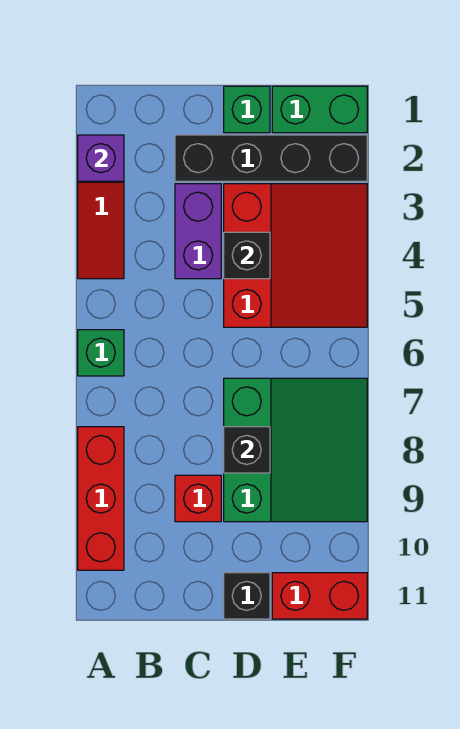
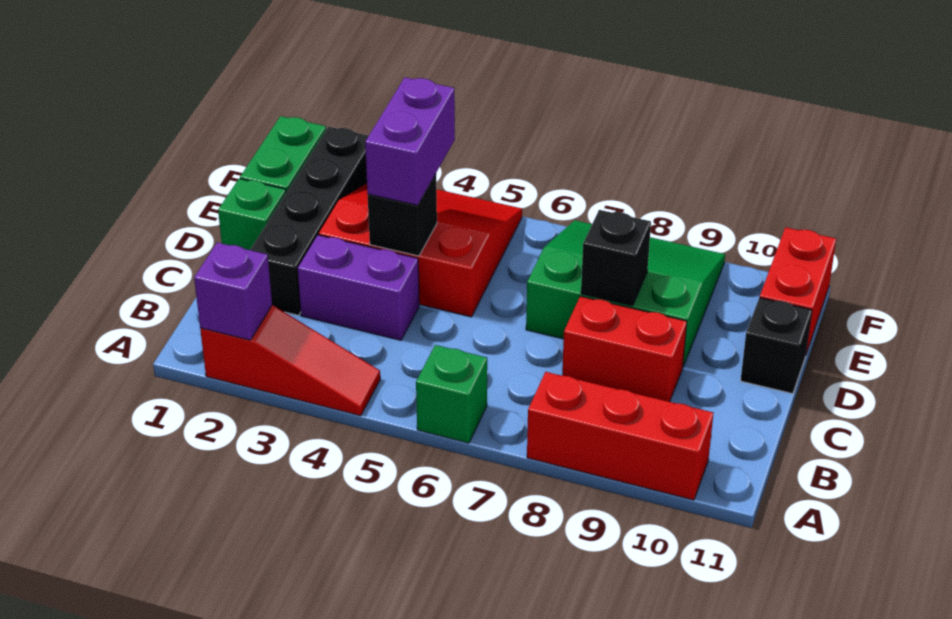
red brick C9 level 1 -> red brick C8:C9 level 1
none -> purple brick D4:E4 level 3

